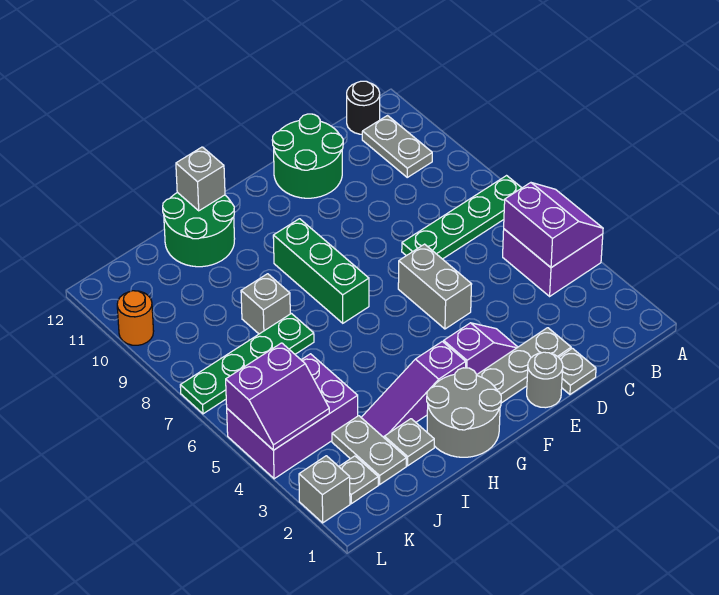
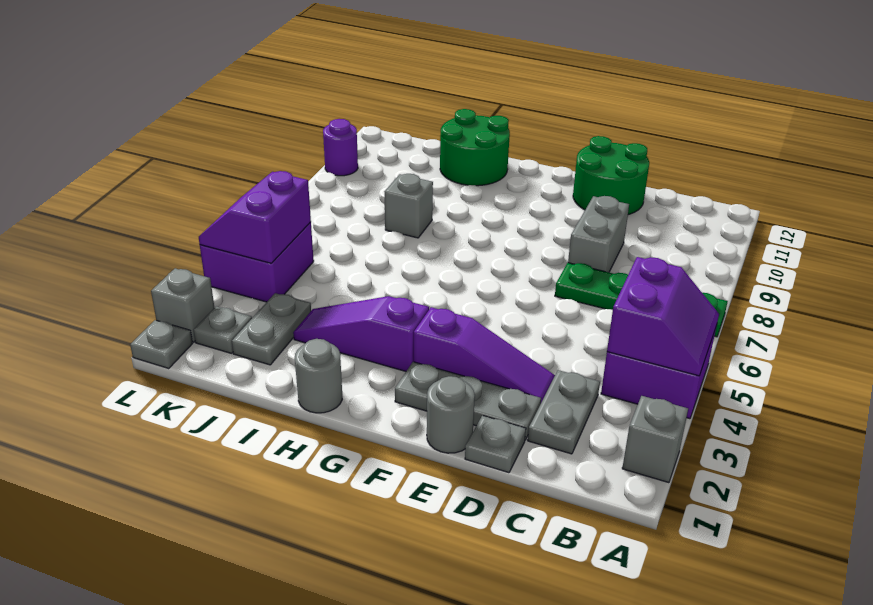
grey plate B10:B11 level 1 -> grey plate C2:C3 level 1
black round brick B12 level 1 -> none
purple slope E3:F3 level 1 top F -> purple slope D3:F3 level 1 top F
grey brick E5:E6 level 1 -> grey brick D8:D9 level 1
grey round brick G1:H2 level 1 -> grey round brick H1 level 1
green brick G7:G9 level 1 -> none
grey brick H12 level 2 -> grey brick A2 level 1
grey plate I2 level 1 -> grey plate L1 level 1
green plate I7:L7 level 1 -> none
purple brick J4:L5 level 1 -> purple brick K4:L5 level 1
purple slope K4:L5 level 2 top 5 -> purple slope K4:L5 level 2 top K
orange round brick L10 level 1 -> purple round brick L10 level 1

